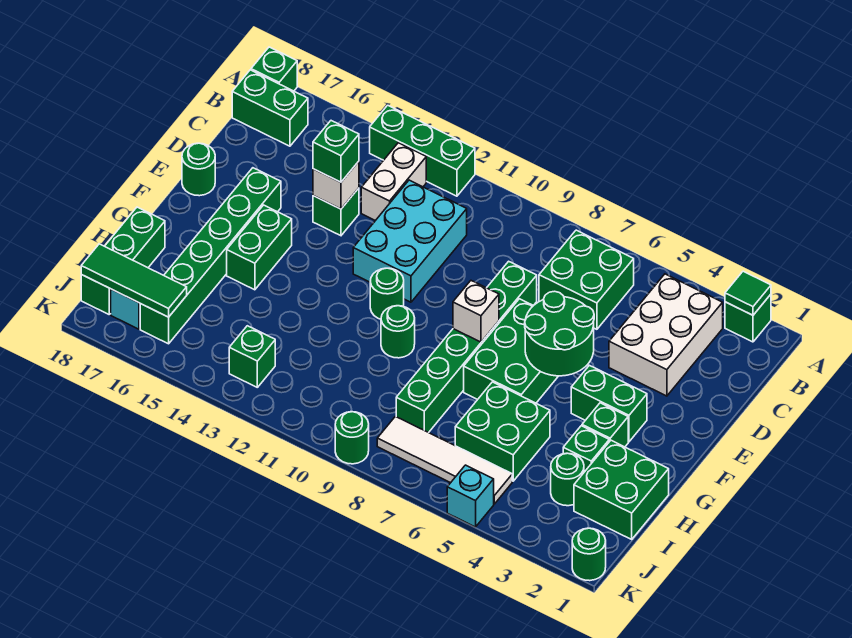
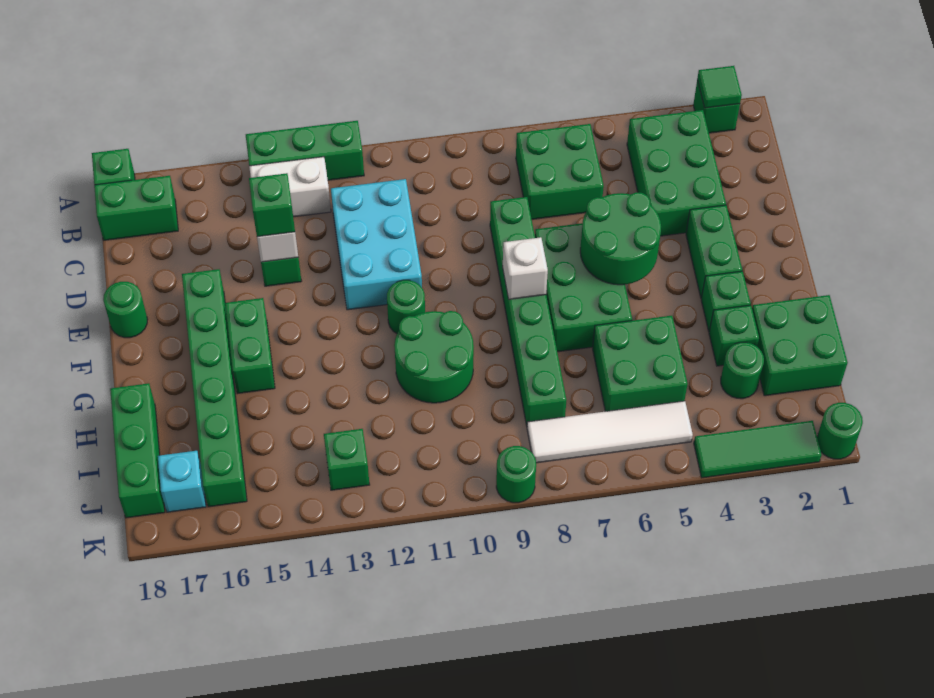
white brick B3:D4 level 1 -> green brick B3:D4 level 1
white brick B13:C13 level 1 -> white brick B13:B14 level 1
green brick F3:F4 level 1 -> green brick E3:F3 level 1
green round brick G10 level 1 -> green round brick G10:H11 level 1
green tile J16:J18 level 2 -> green tile K2:K4 level 1
cyan brick K5 level 1 -> none

